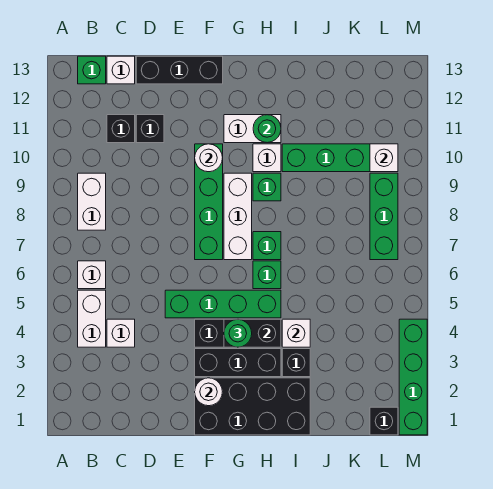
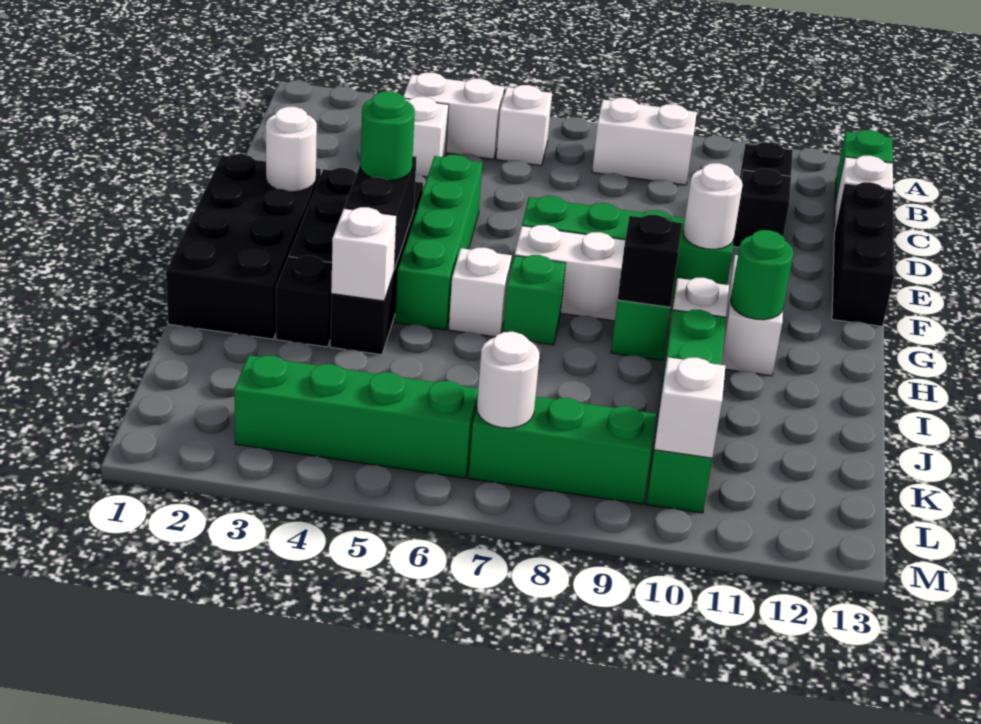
green brick H6 level 1 -> white brick H6 level 1
black brick L1 level 1 -> black brick H9 level 2
none -> white round brick L7 level 2
green brick M1:M4 level 1 -> green brick L3:L6 level 1

